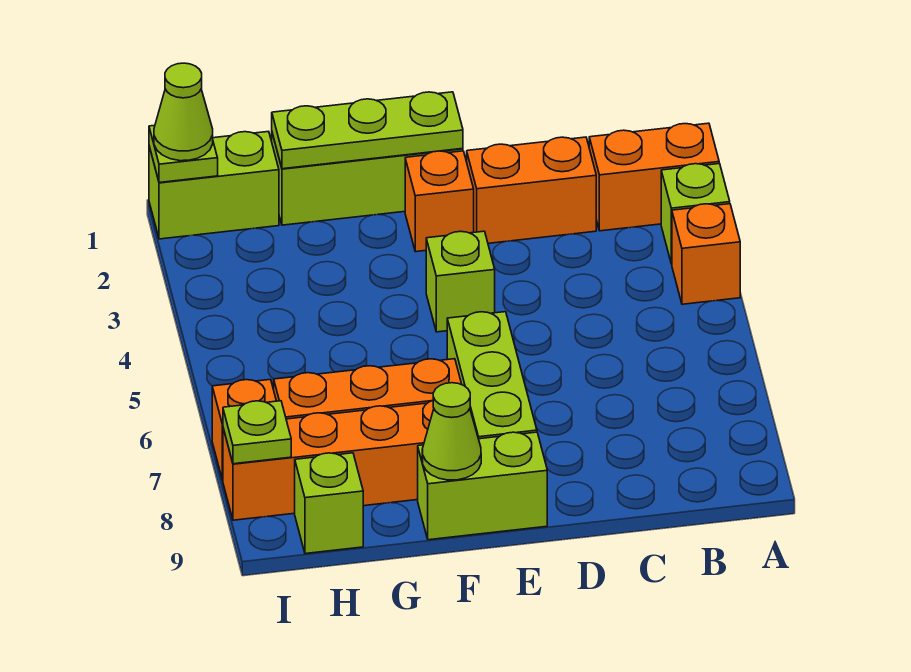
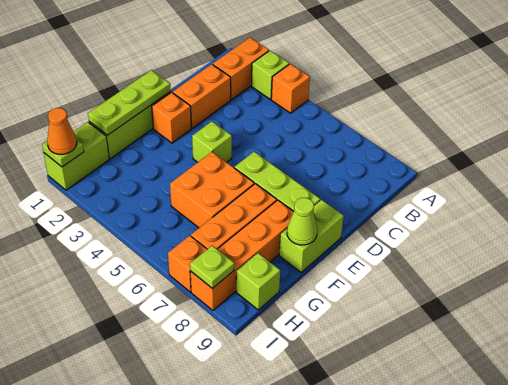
none -> orange brick F5:G6 level 1
lime cone I1 level 3 -> orange cone I1 level 3

